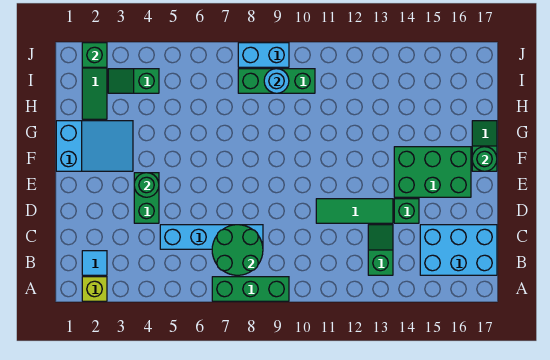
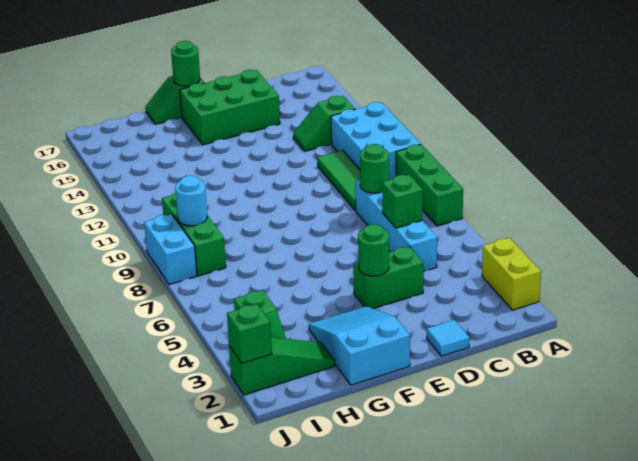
lime brick A2 level 1 -> lime brick A2:A3 level 1
cyan tile B2 level 1 -> cyan tile D1 level 1
green round brick B7:C8 level 2 -> green round brick C8 level 2
cyan brick B15:C17 level 1 -> cyan brick A10:B12 level 1
green tile D11:D13 level 1 -> green tile C9:C11 level 1
green brick D14 level 1 -> green brick C6 level 2
green brick E14:F16 level 1 -> green brick D15:F16 level 1

